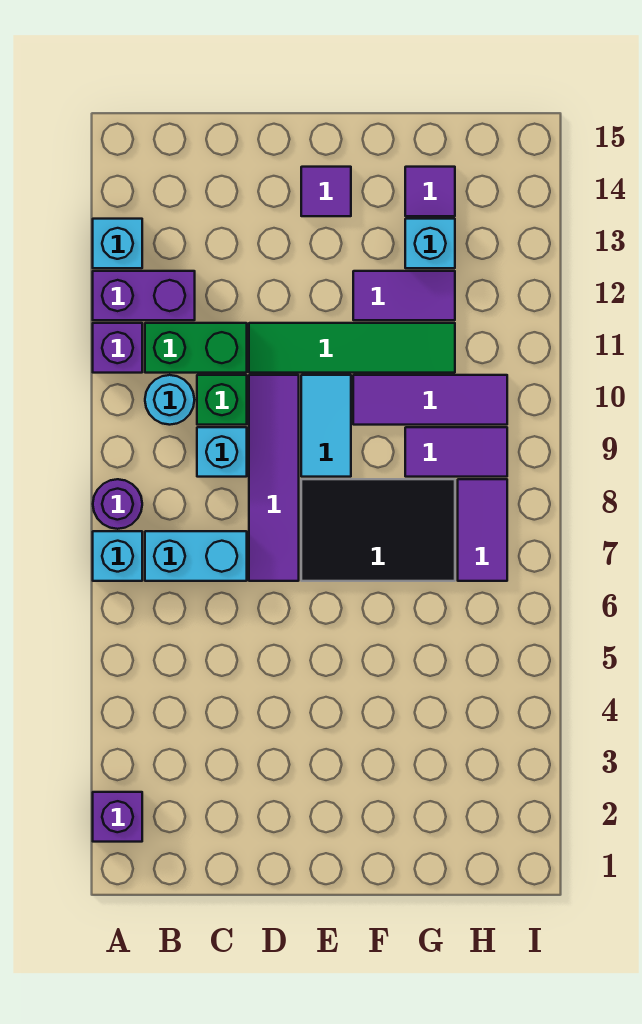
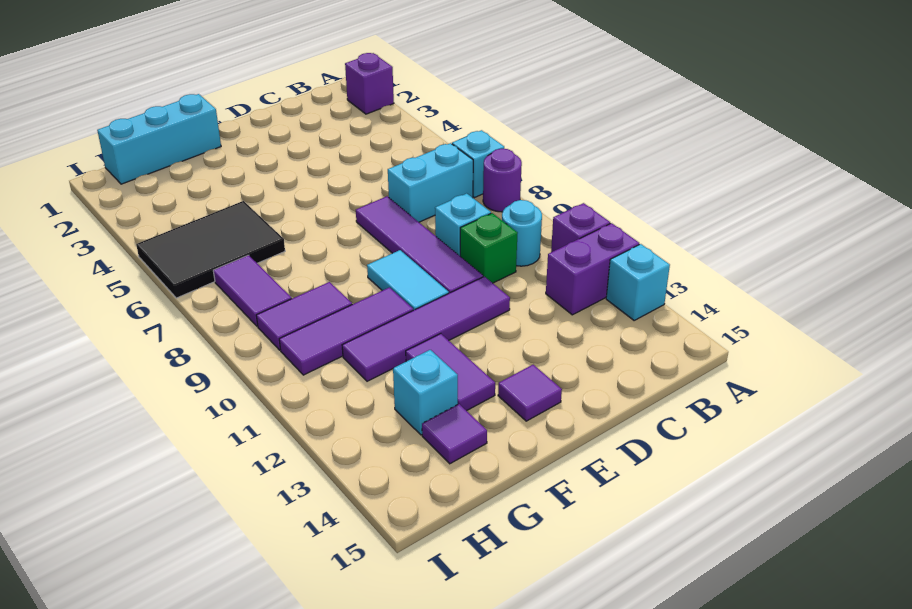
green brick B11:C11 level 1 -> none
green tile D11:G11 level 1 -> purple tile D11:G11 level 1
black tile E7:G8 level 1 -> black tile G5:I6 level 1
none -> cyan brick F1:H1 level 1
purple tile F12:G12 level 1 -> purple tile F12:F13 level 1

